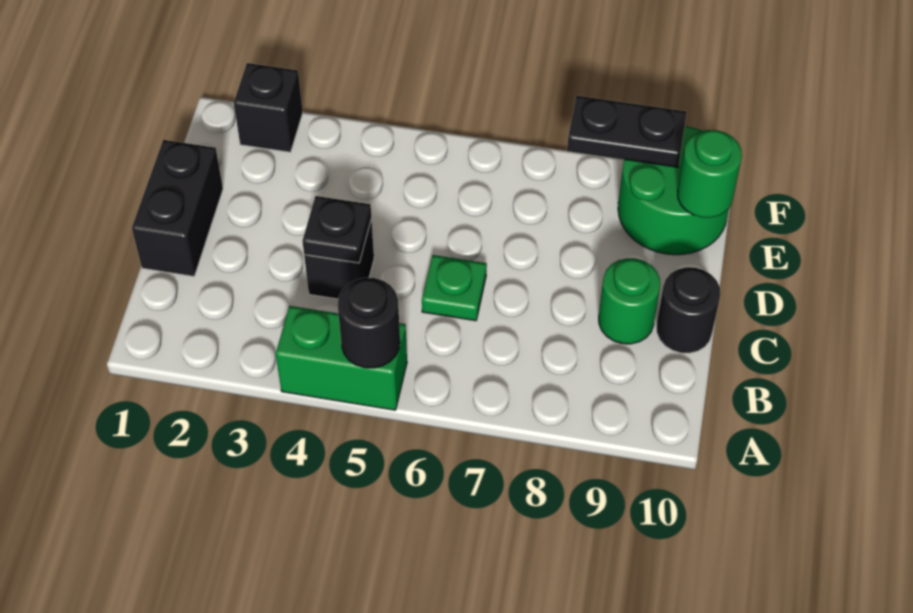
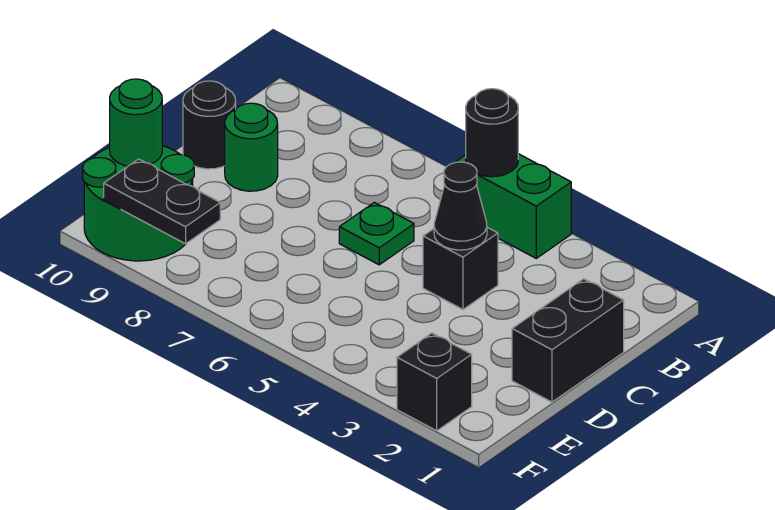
black plate C4 level 2 -> black cone C4 level 2

